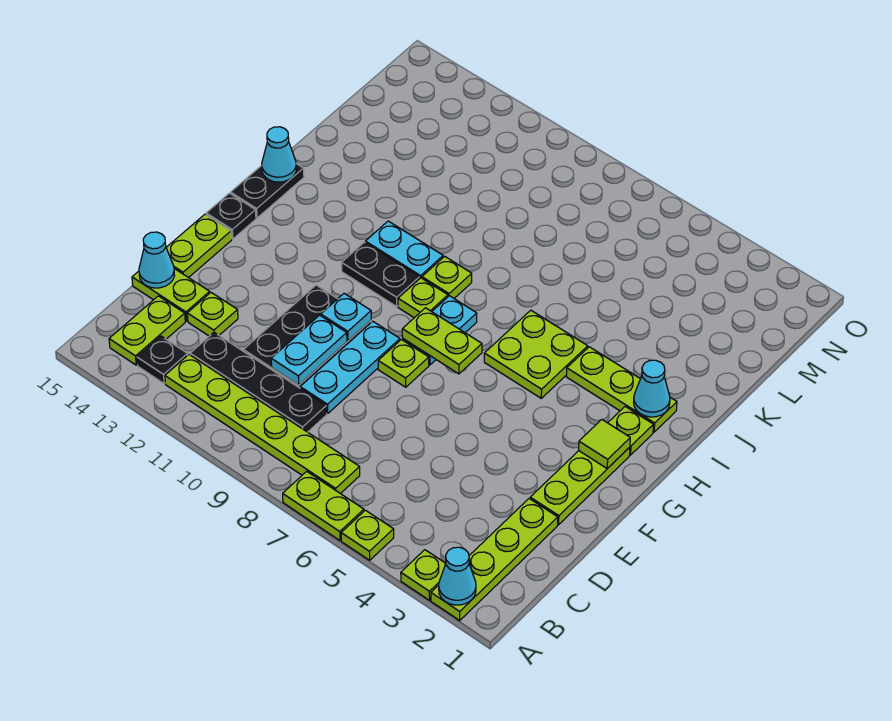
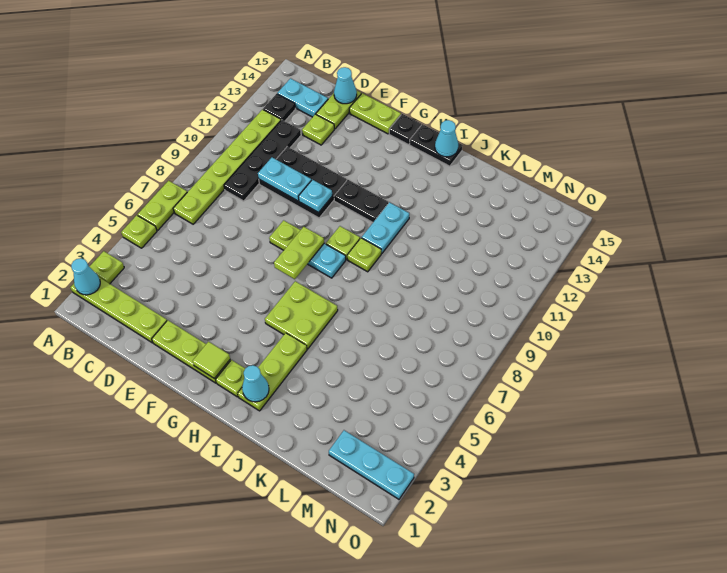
lime plate B14:C14 level 1 -> cyan plate B14:C14 level 1
cyan plate D9:F9 level 1 -> cyan plate M2:O2 level 1
black plate H10:H11 level 1 -> black plate G11:H11 level 1

